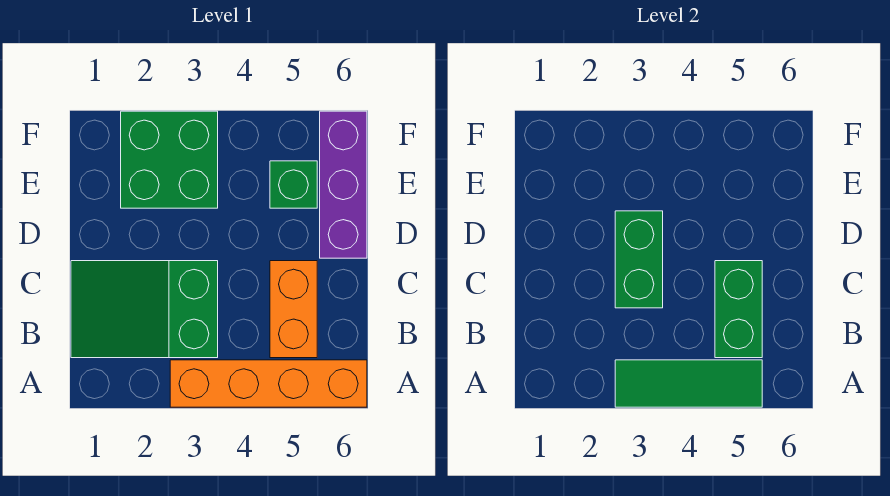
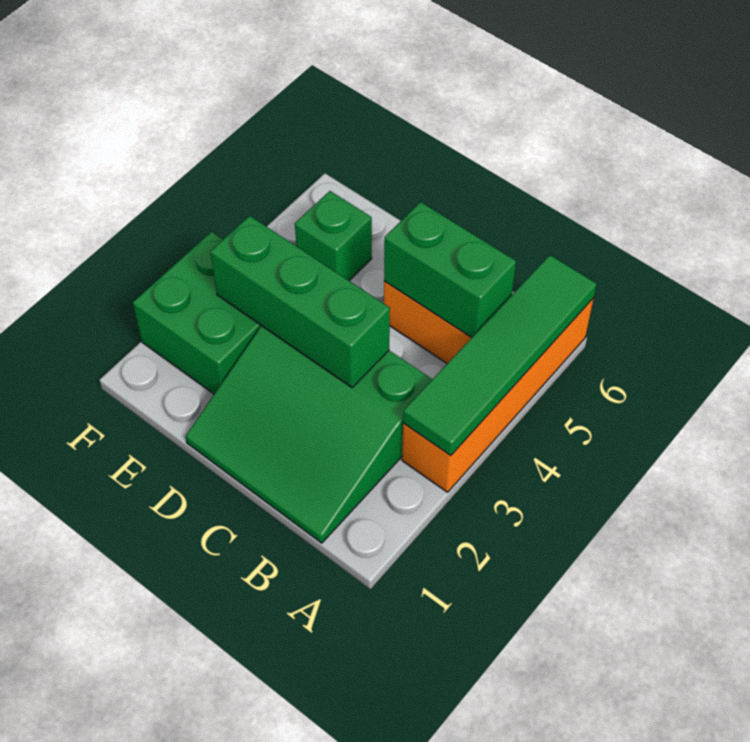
green tile A3:A5 level 2 -> green tile A3:A6 level 2
green slope B1:C3 level 1 top 3 -> green slope B1:D3 level 1 top 3
green brick C3:D3 level 2 -> green brick C3:E3 level 2
purple brick D6:F6 level 1 -> none

